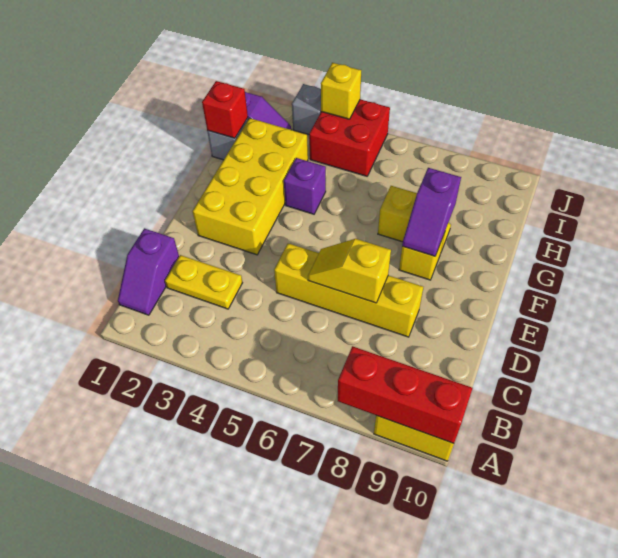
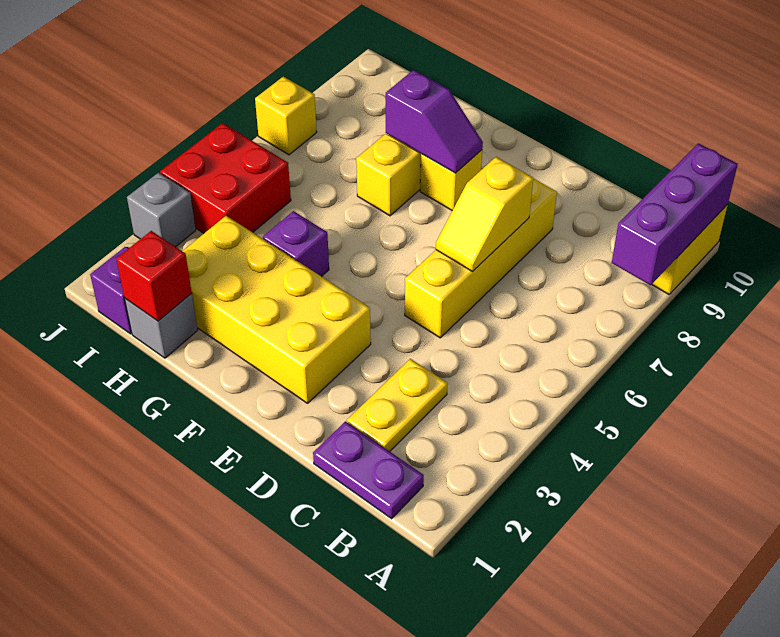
red brick A8:A10 level 2 -> purple brick A8:A10 level 2
purple slope B1:C1 level 1 top C -> purple plate B1:C1 level 1
yellow brick J4 level 2 -> yellow brick J7 level 1

